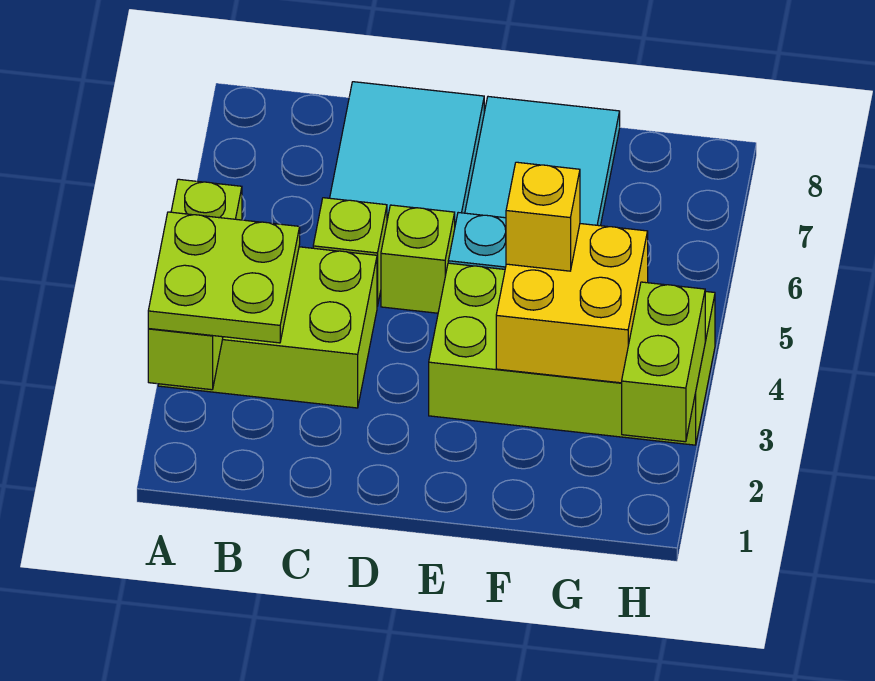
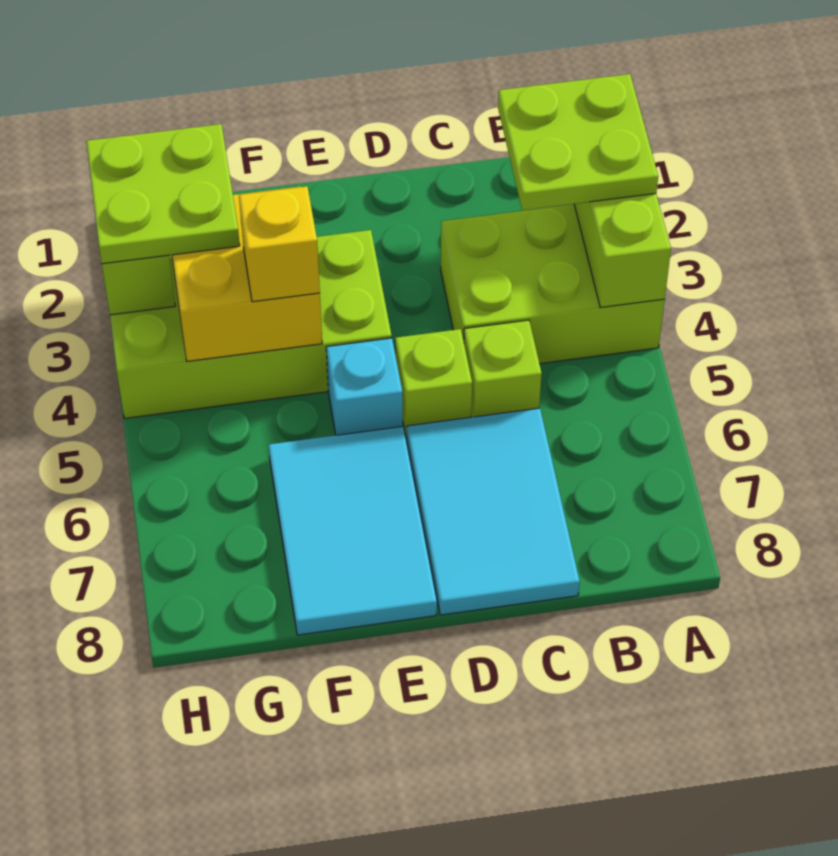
none -> lime plate G2:H3 level 3

